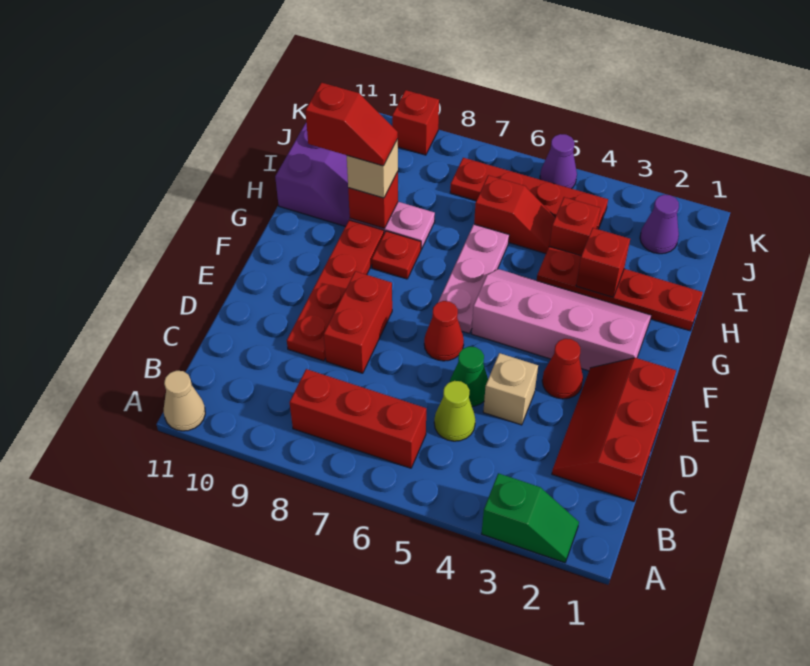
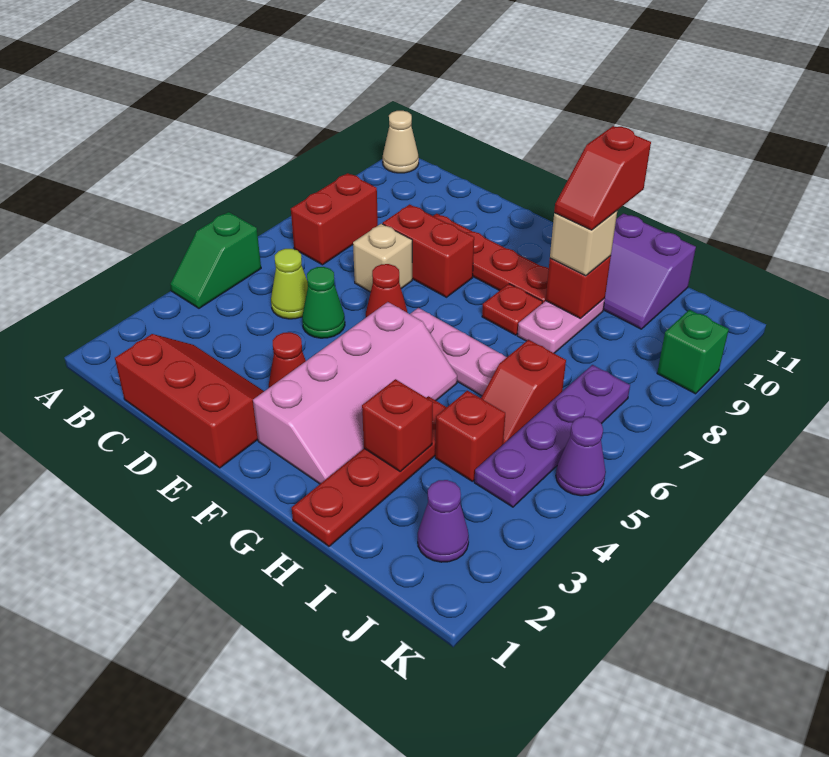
green slope A2:A3 level 1 top 3 -> green slope A4:A5 level 1 top 5
red brick B6:B8 level 1 -> red brick B7:B8 level 1
tan brick D4 level 1 -> tan brick D7 level 1
red plate J4:J7 level 1 -> purple plate J4:J7 level 1
red brick K9 level 1 -> green brick K9 level 1

